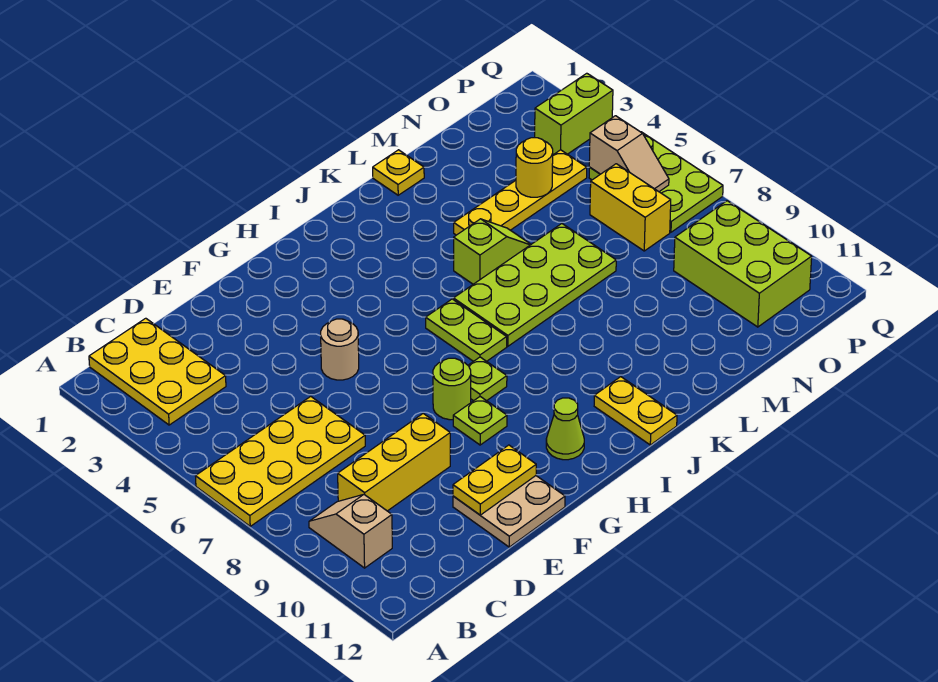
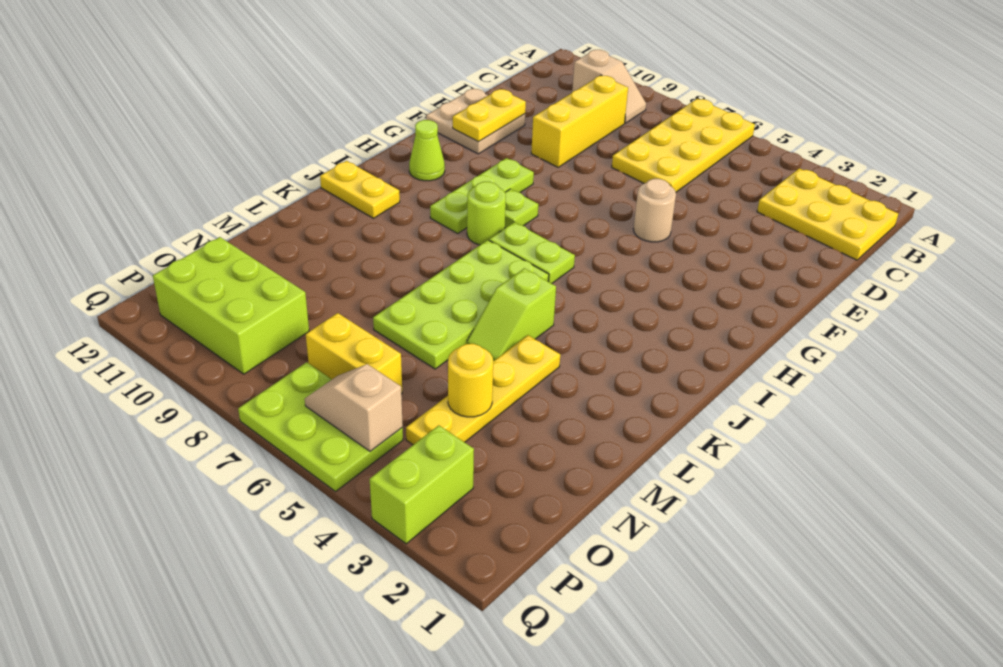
lime round brick G8 level 1 -> lime round brick I8 level 1
lime plate G9 level 1 -> lime plate G9:I9 level 1
yellow plate L1 level 1 -> none

